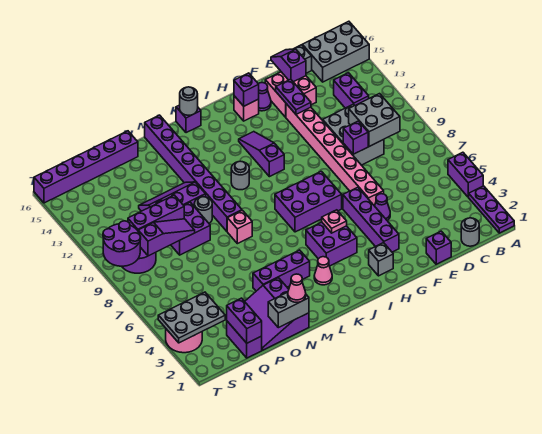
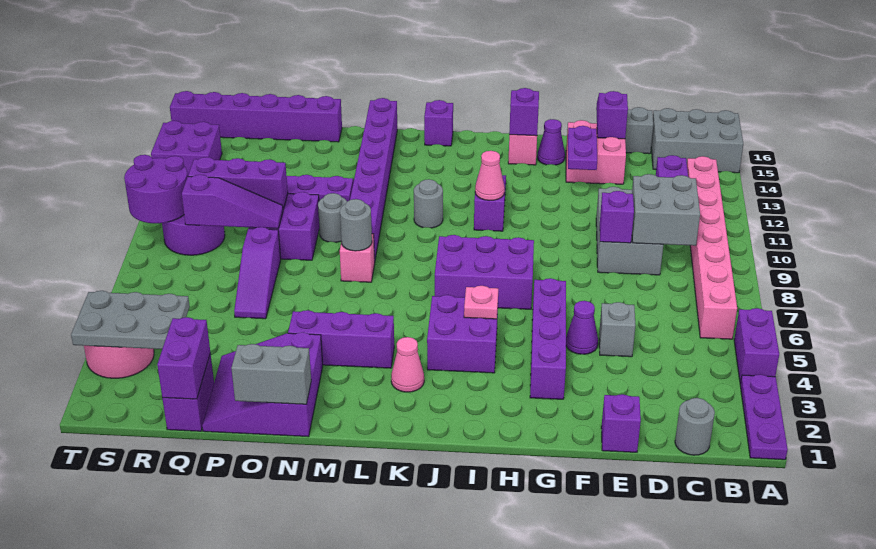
pink brick F6:F13 level 1 -> pink brick B6:B13 level 1
grey brick H2 level 1 -> grey brick E5 level 1
grey round brick K16 level 2 -> grey round brick M8 level 2
pink cone N1 level 3 -> pink cone I11 level 2
none -> purple slope P6:P8 level 1 top 8
none -> purple brick S13:T14 level 1

